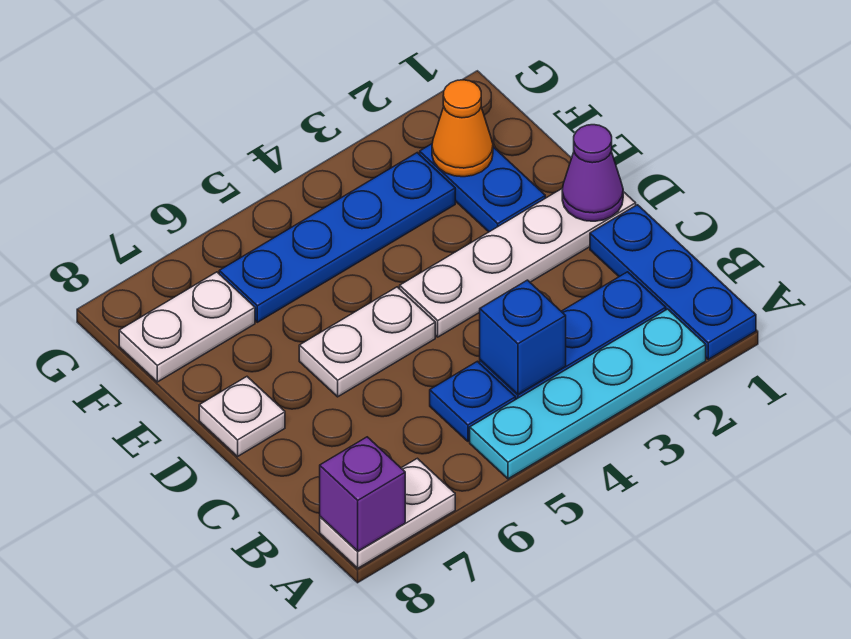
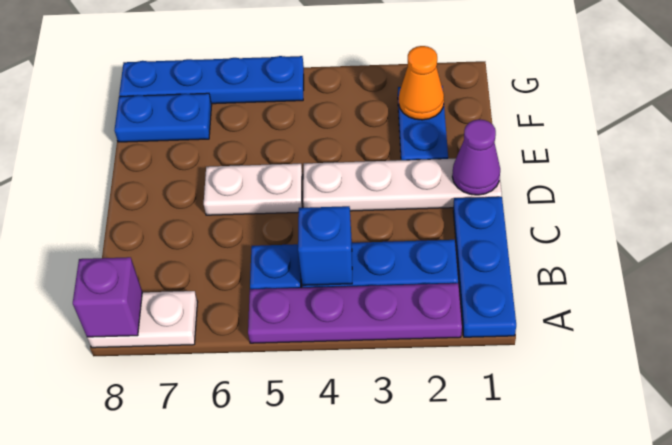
cyan plate A2:A5 level 1 -> purple plate A2:A5 level 1
white plate D8 level 1 -> none
blue plate F3:F6 level 1 -> blue plate G5:G8 level 1
white plate F7:F8 level 1 -> blue plate F7:F8 level 1

